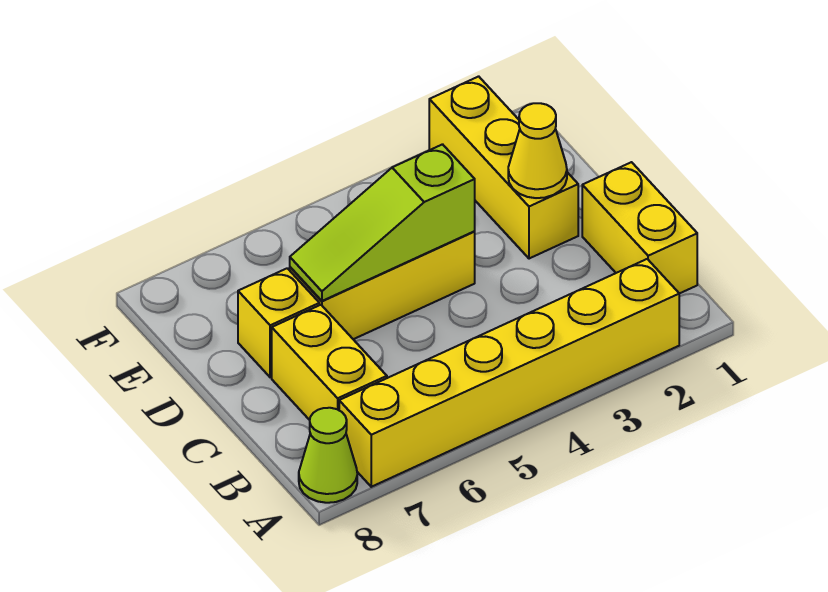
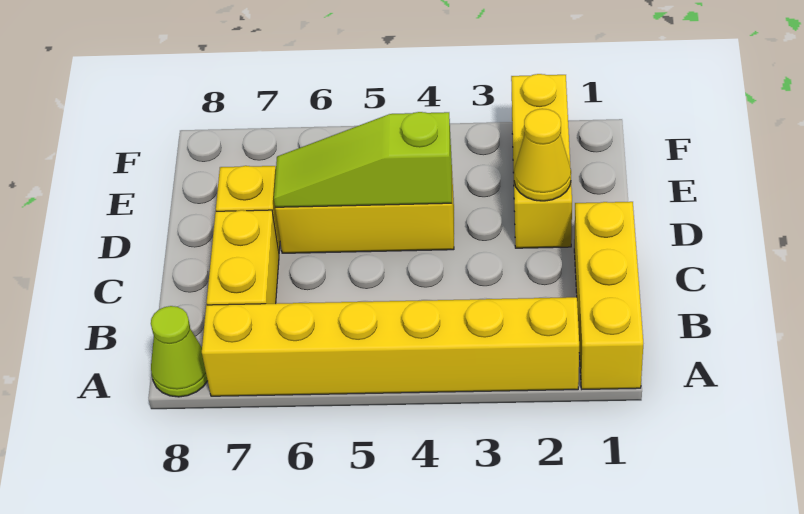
yellow brick B1:C1 level 1 -> yellow brick A1:C1 level 1

